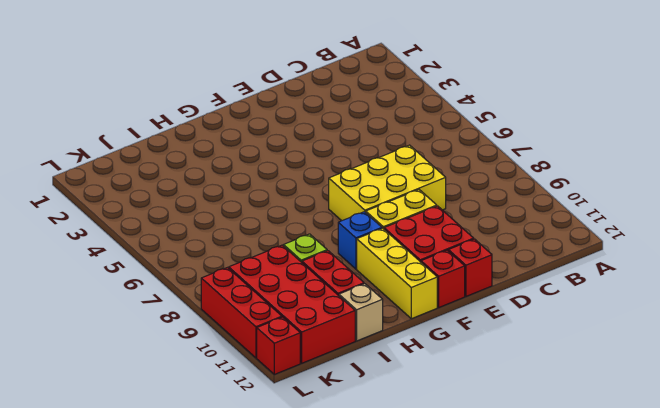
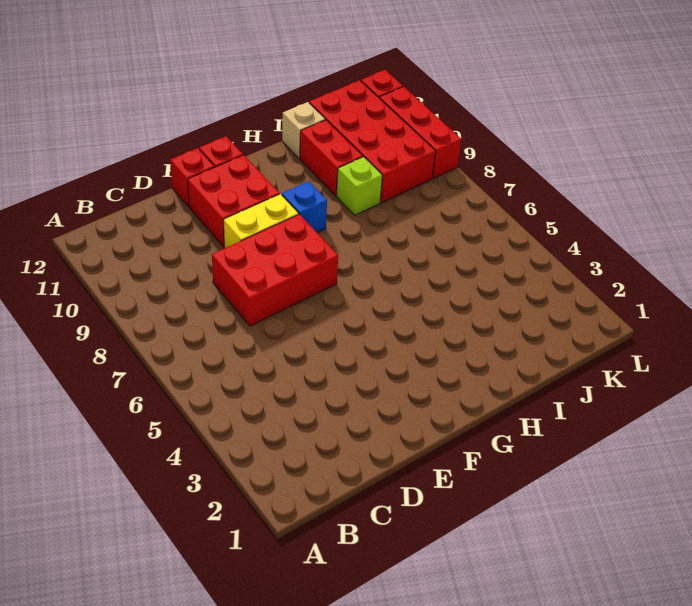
yellow brick D7:F8 level 1 -> red brick D7:F8 level 1
yellow brick G10:G12 level 1 -> none

